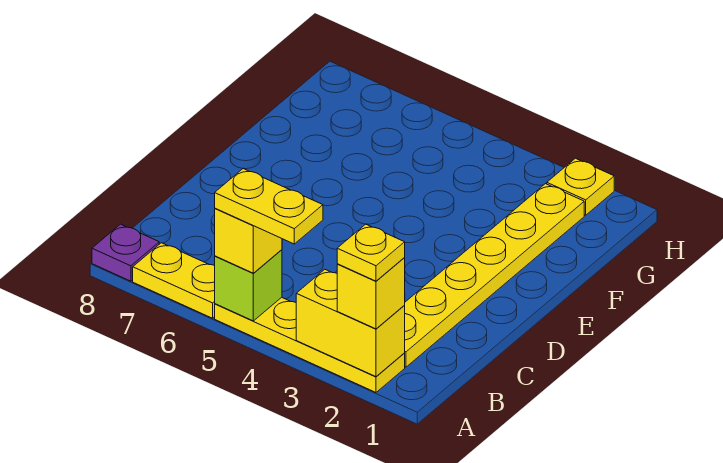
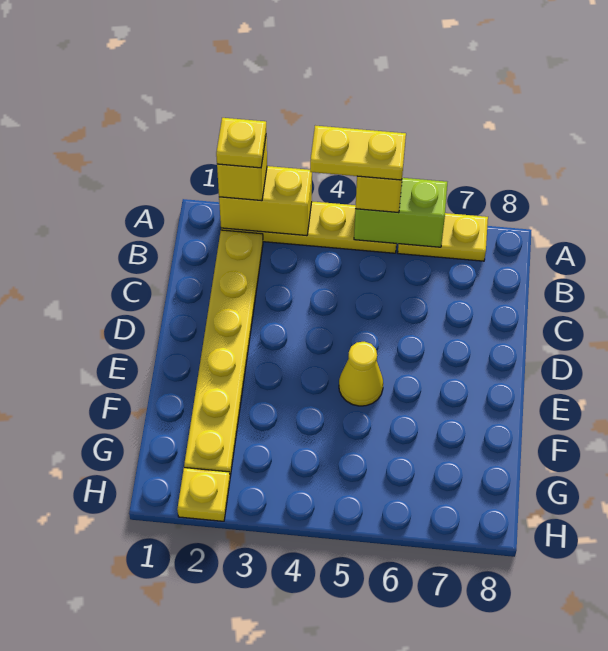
lime brick A5 level 2 -> lime brick A5:A6 level 2
purple plate A8 level 1 -> none
none -> yellow cone E5 level 1

